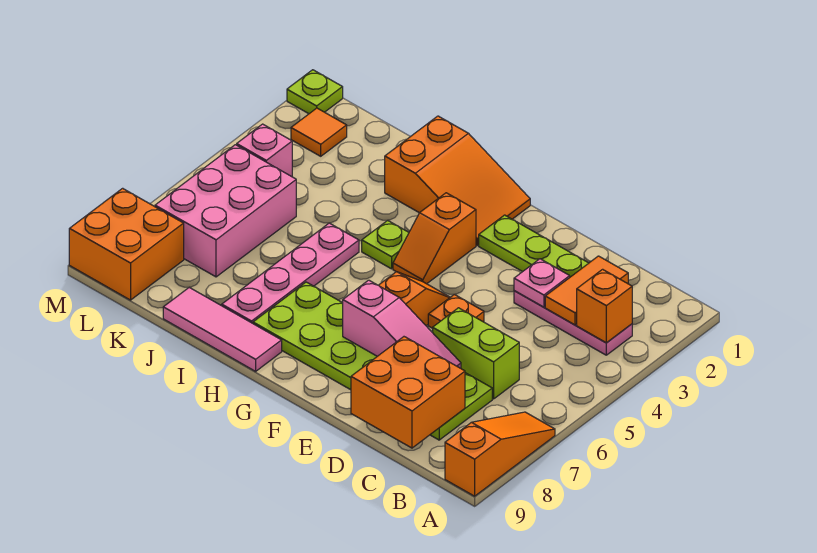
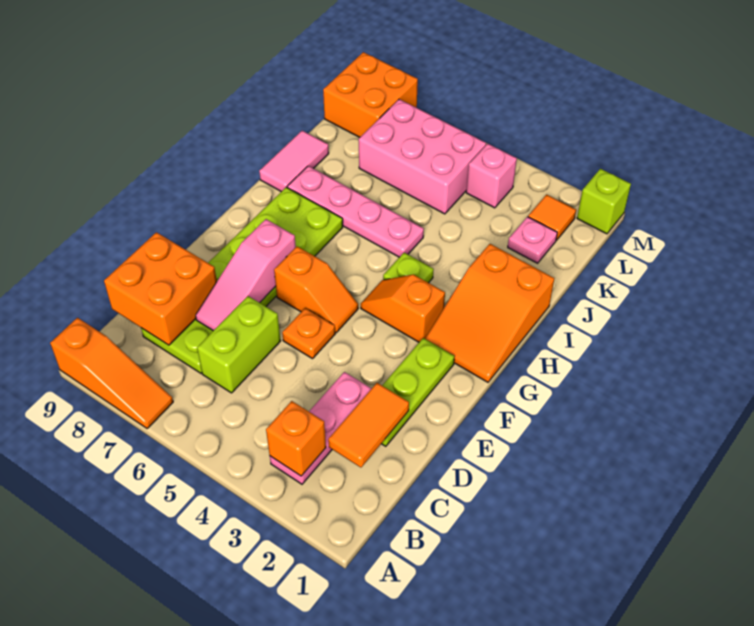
orange tile C2:C3 level 2 -> orange tile C2:D2 level 2
pink plate D3 level 2 -> pink plate K2 level 1
pink tile H9:J9 level 1 -> pink tile I9:J9 level 1
lime plate M1 level 1 -> lime brick M1 level 1

